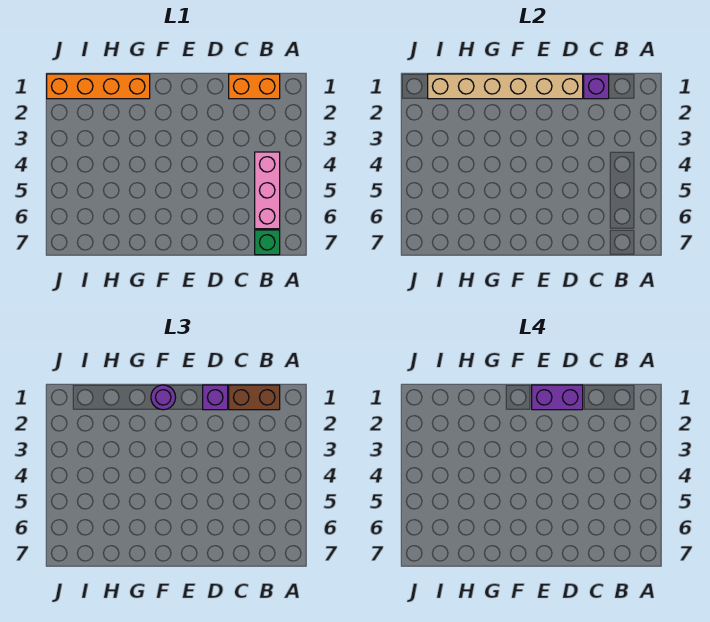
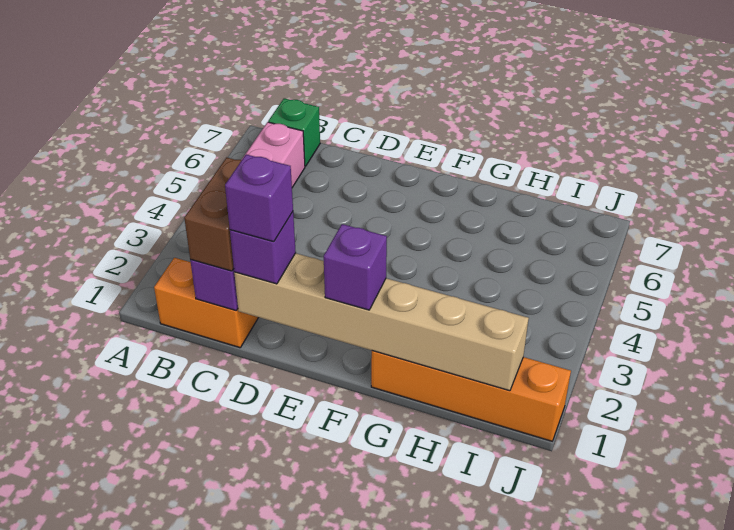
brown brick B1:C1 level 3 -> brown brick C1:C2 level 3
purple brick D1:E1 level 4 -> purple brick D1 level 4
purple round brick F1 level 3 -> purple brick F1 level 3

